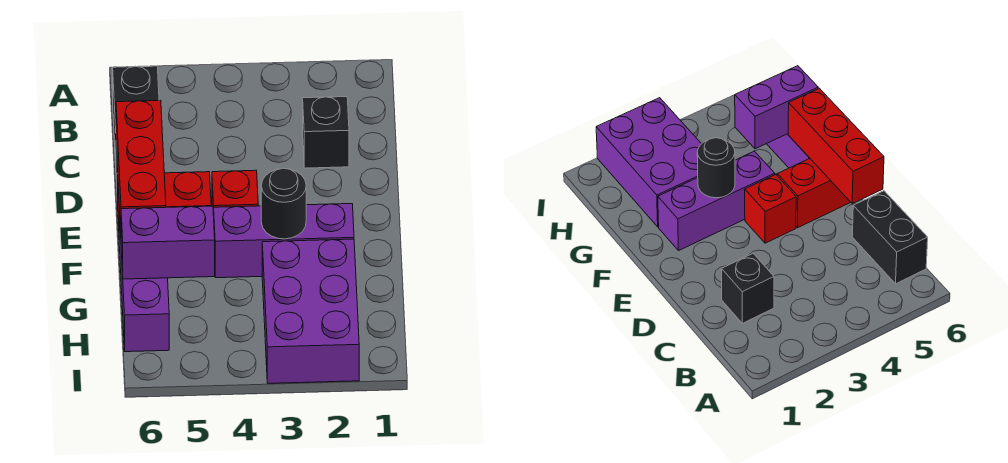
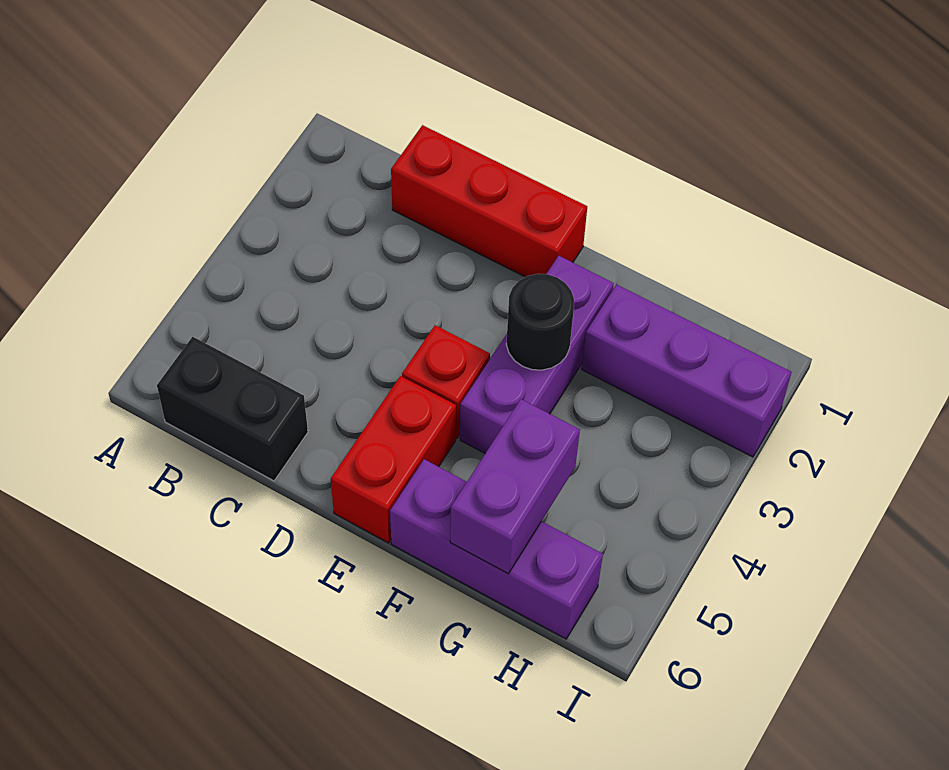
black brick C2 level 1 -> none
red brick D6:F6 level 2 -> red brick C1:E1 level 1
purple brick G2:I3 level 1 -> purple brick G2:I2 level 1

